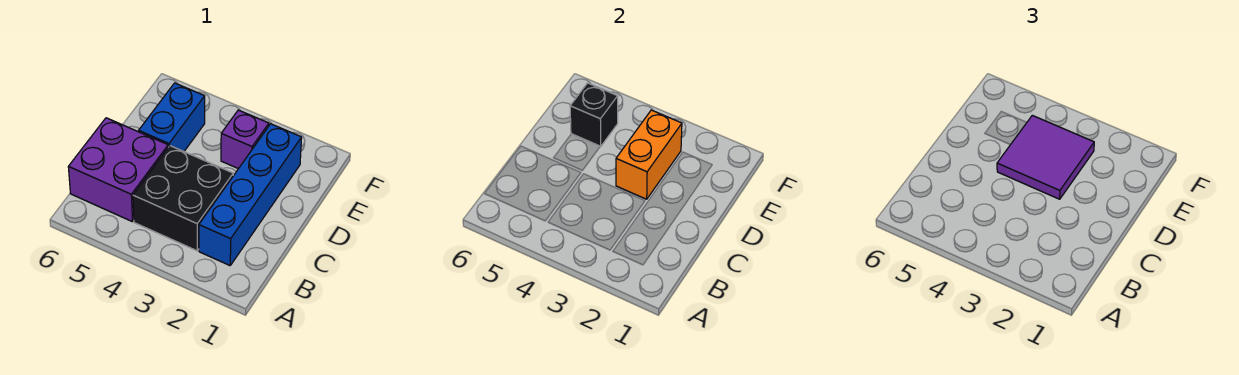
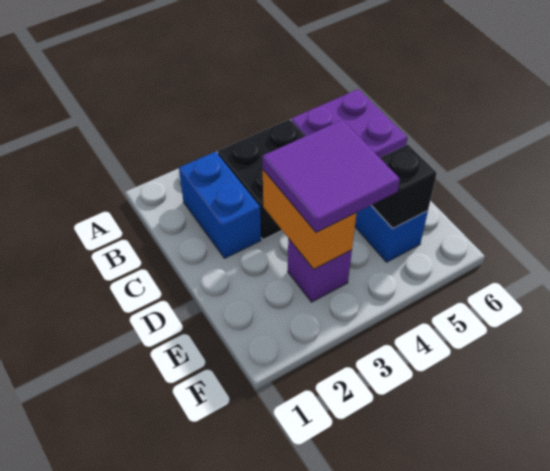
blue brick B2:E2 level 1 -> blue brick B2:C2 level 1

